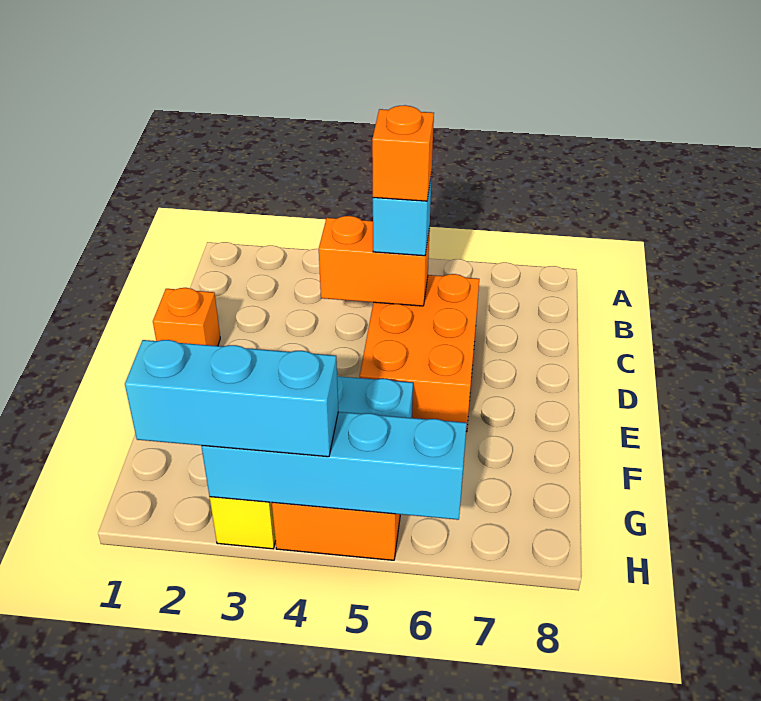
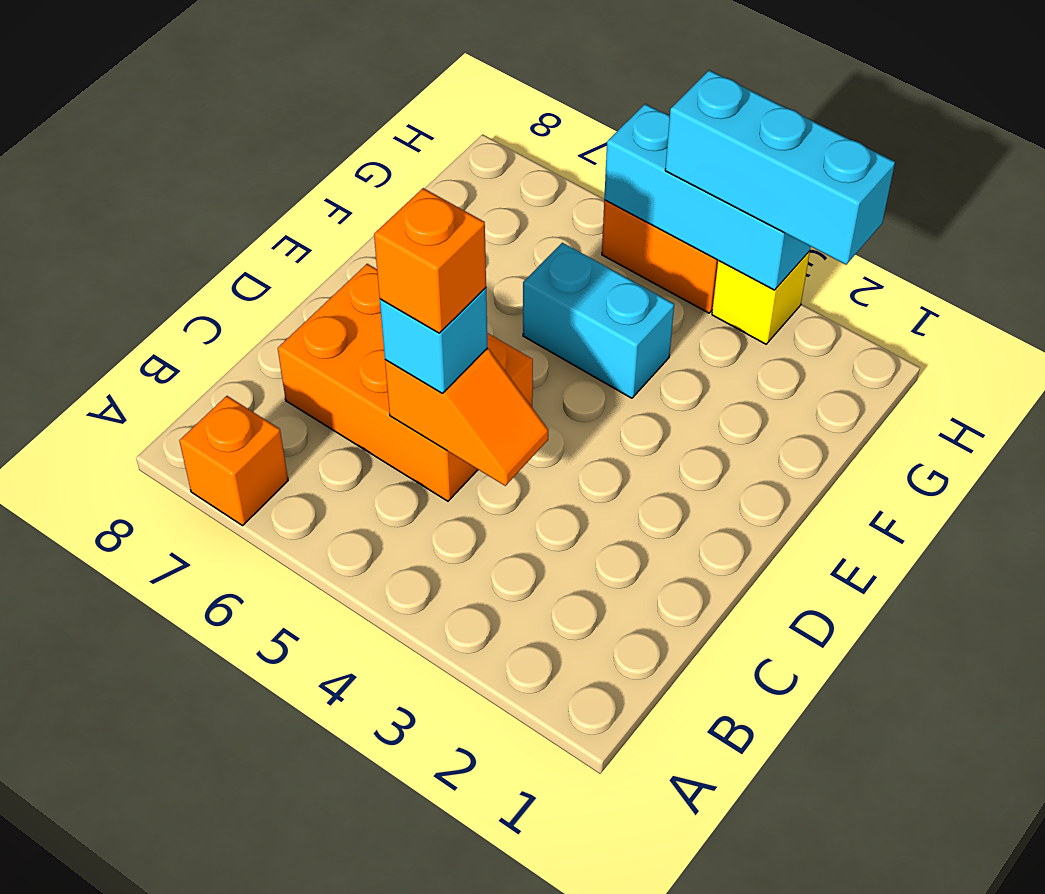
orange brick C4:C5 level 2 -> orange slope C4:C5 level 2 top 5
orange brick C5:E6 level 1 -> orange brick C5:D7 level 1
orange brick D1 level 1 -> orange brick A7 level 1
cyan brick H3:H6 level 2 -> cyan brick H3:H5 level 2

